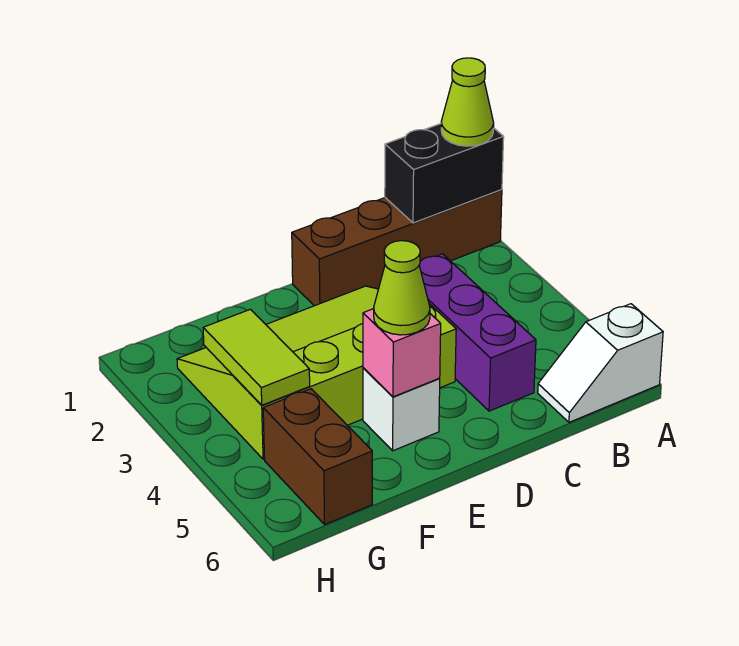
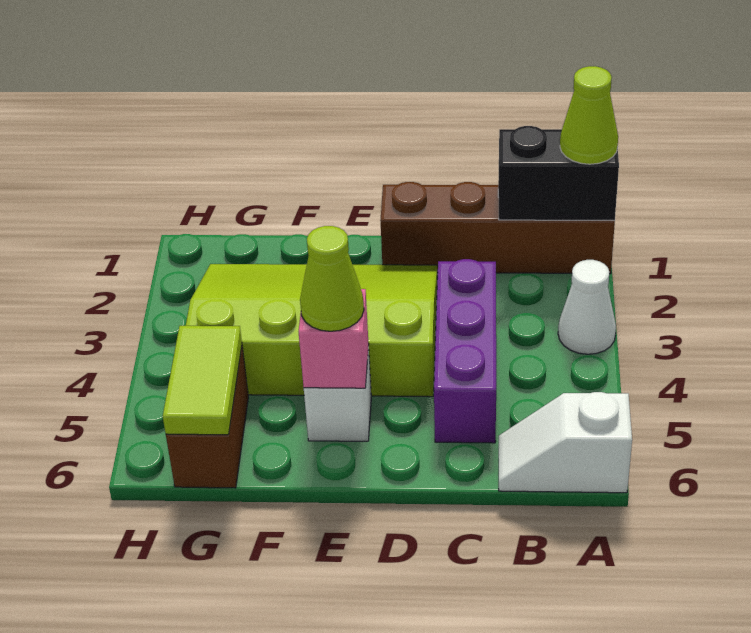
none -> white cone A3 level 1
lime tile G3:G4 level 2 -> lime tile G5:G6 level 2

